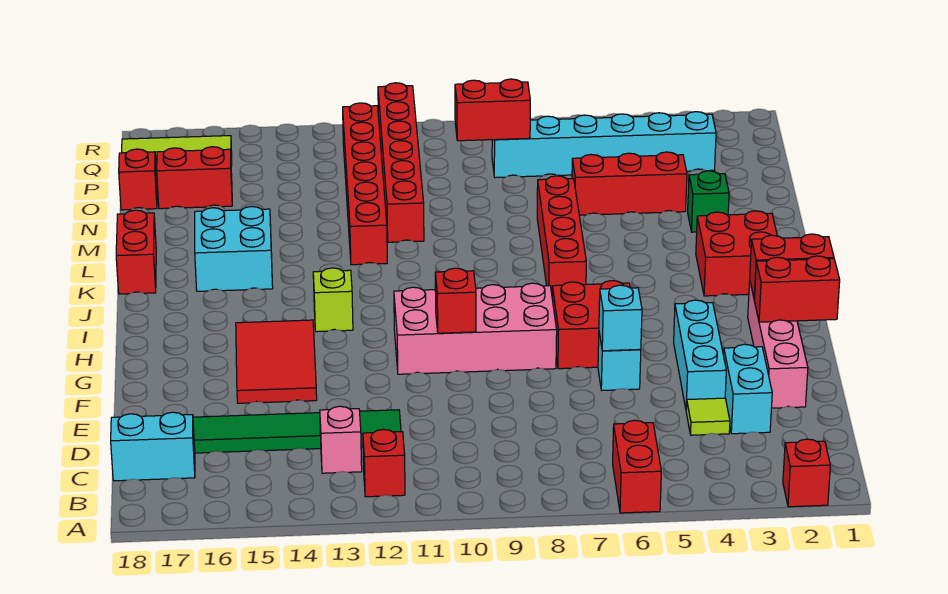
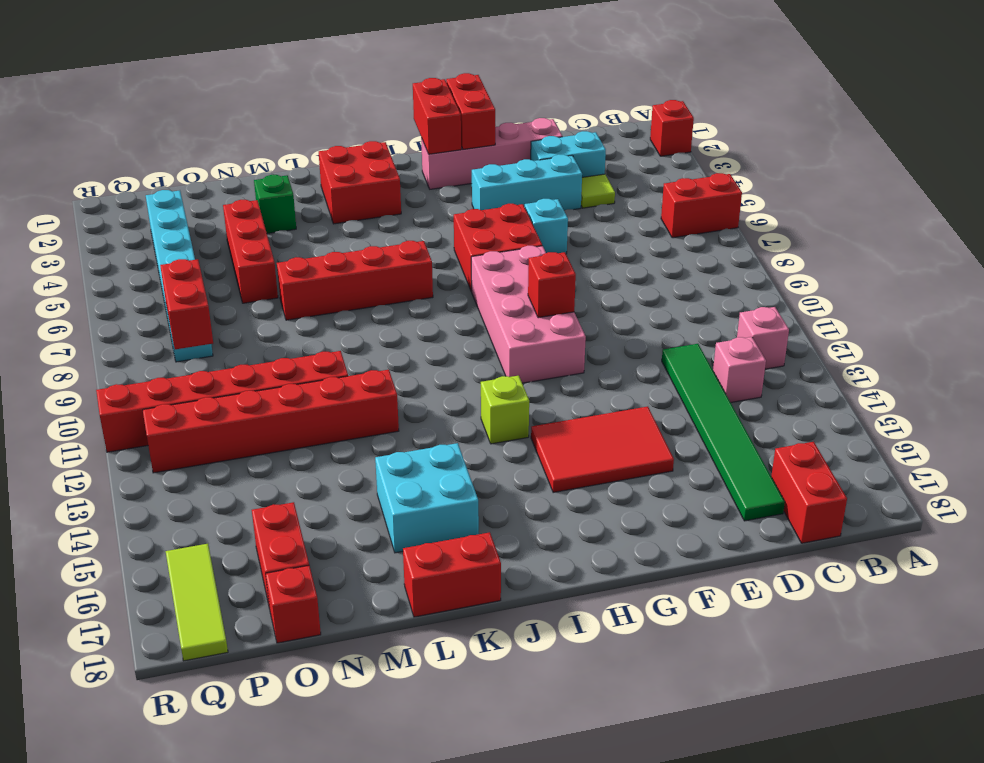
red brick B12 level 1 -> pink brick B12 level 1
cyan brick C17:C18 level 1 -> red brick C17:C18 level 1
cyan brick F6 level 2 -> none

